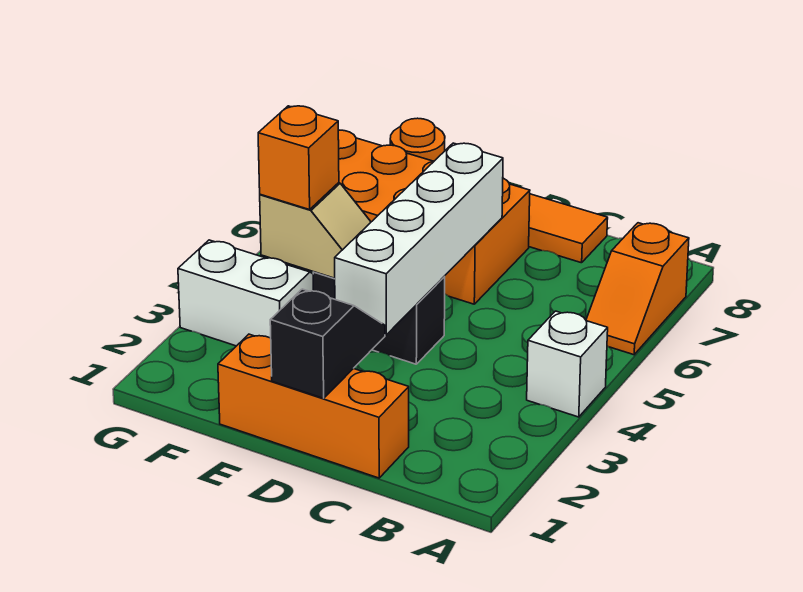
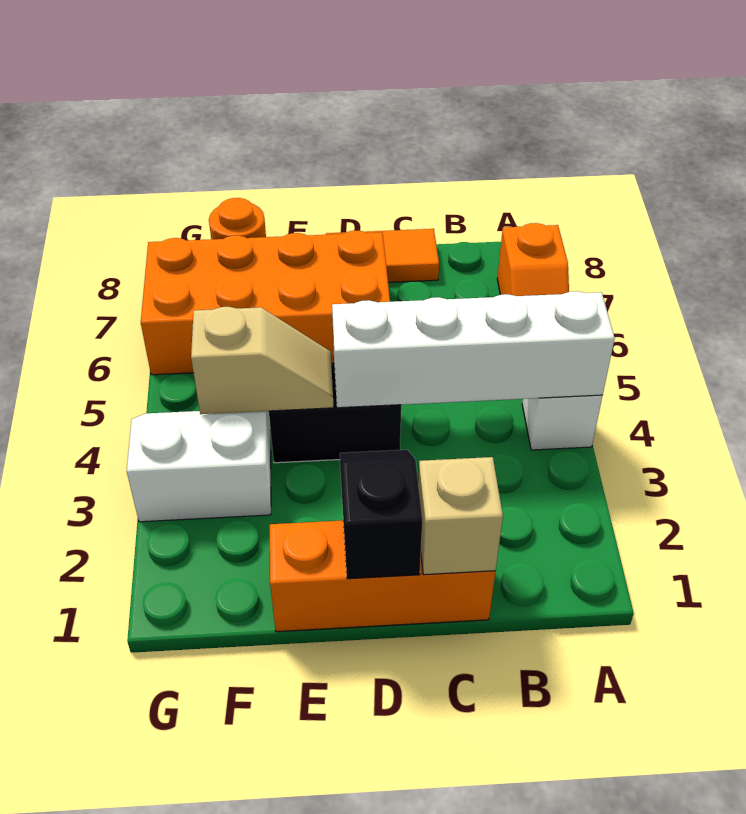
none -> tan brick C1 level 2
white brick D3:D6 level 2 -> white brick A4:D4 level 2
orange brick F4 level 3 -> none

